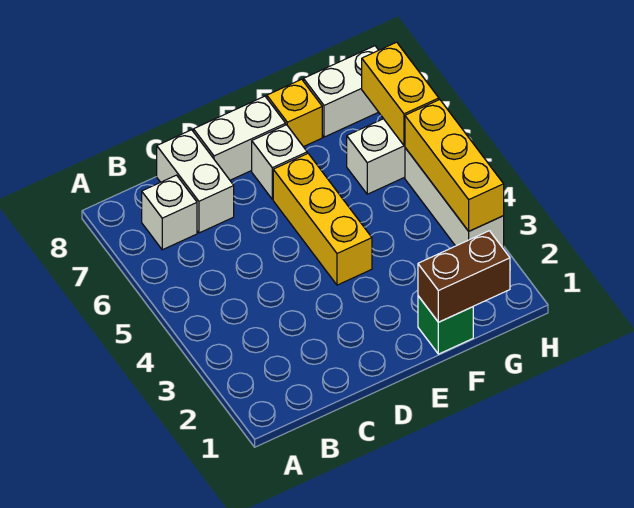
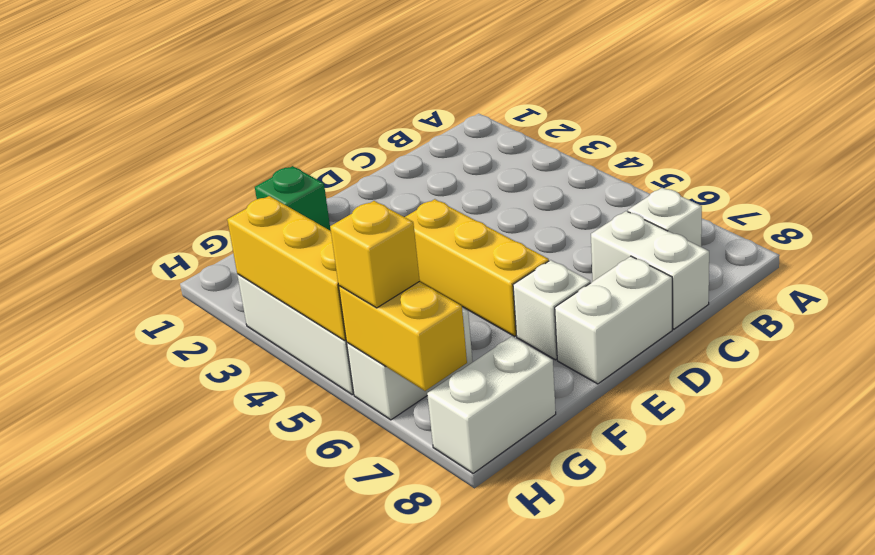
brown brick F1:G1 level 2 -> none
yellow brick F8 level 1 -> yellow brick H6 level 3

